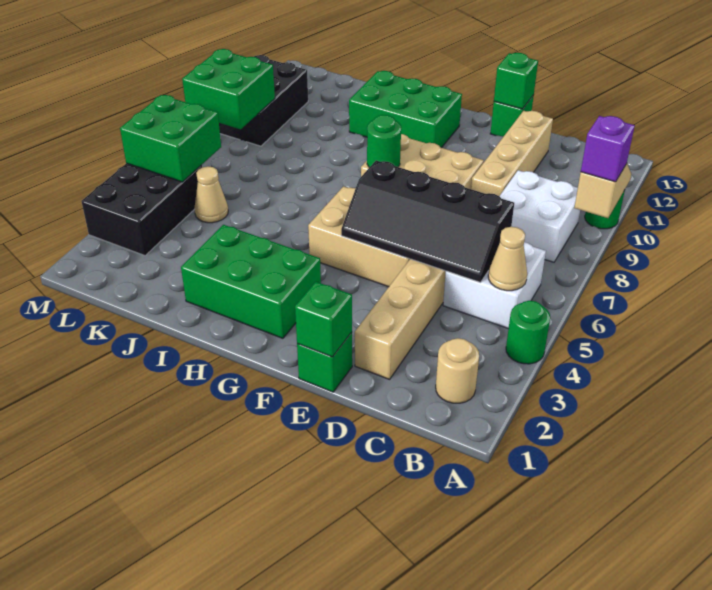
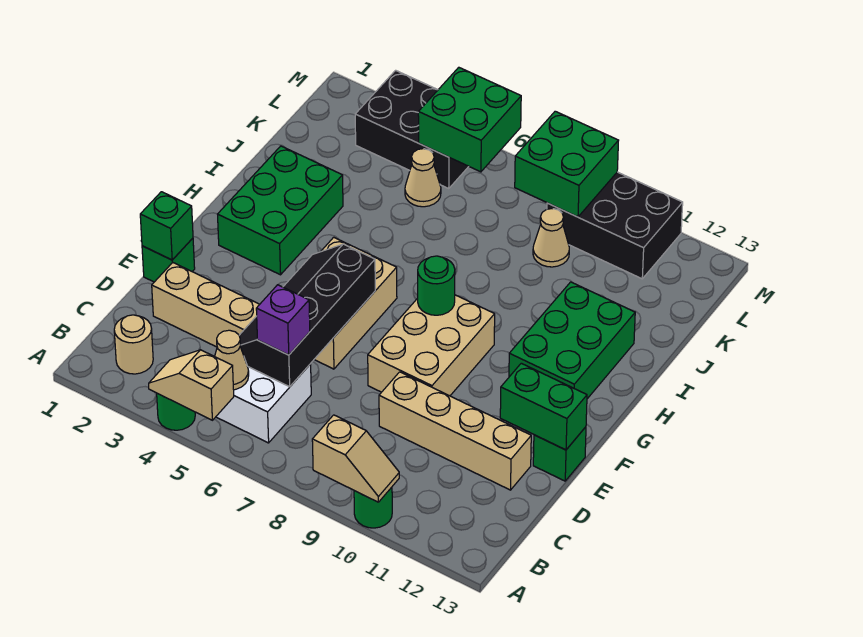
none -> tan slope A4:A5 level 2 top 5
purple brick A9 level 3 -> purple brick C6 level 3
white brick B8:C9 level 1 -> none
green brick E13 level 2 -> green brick E12:E13 level 2
none -> tan cone K9 level 1

